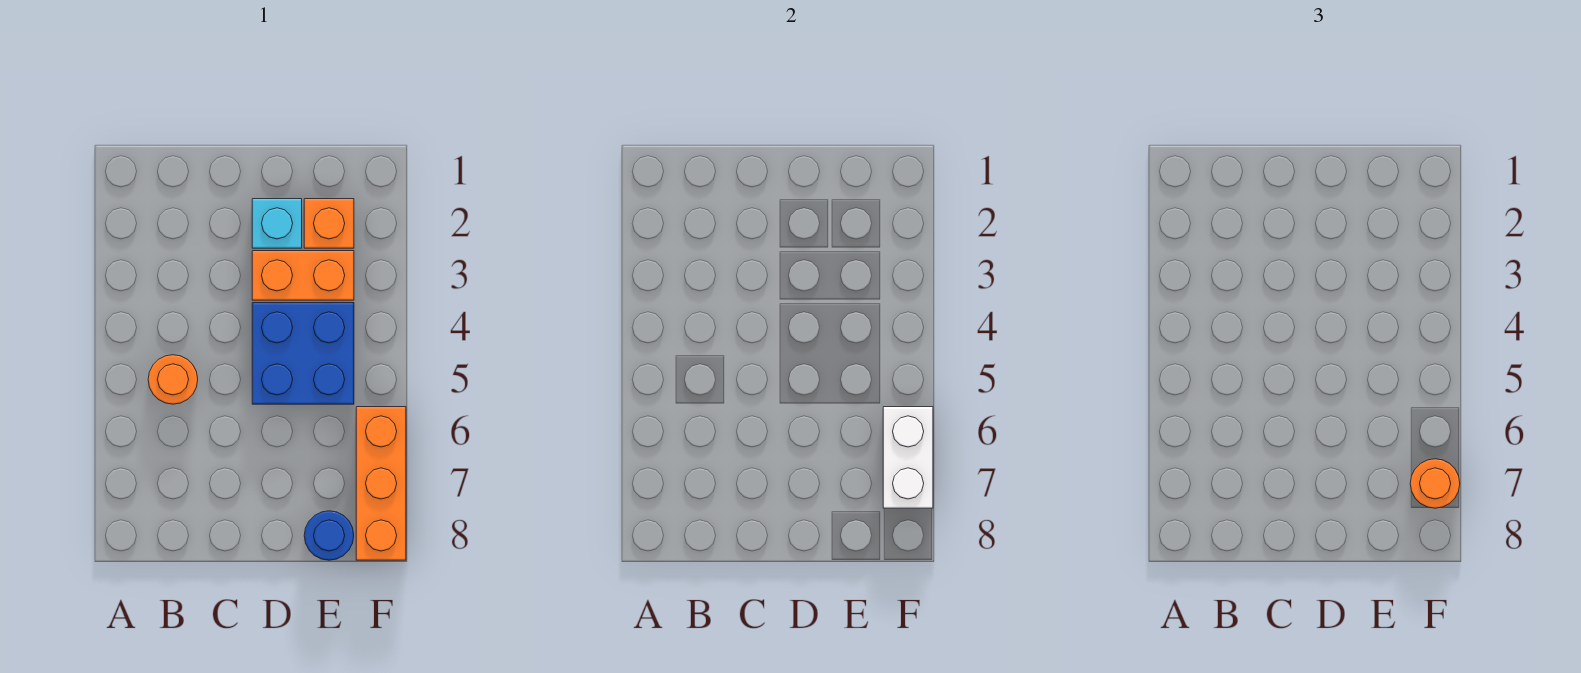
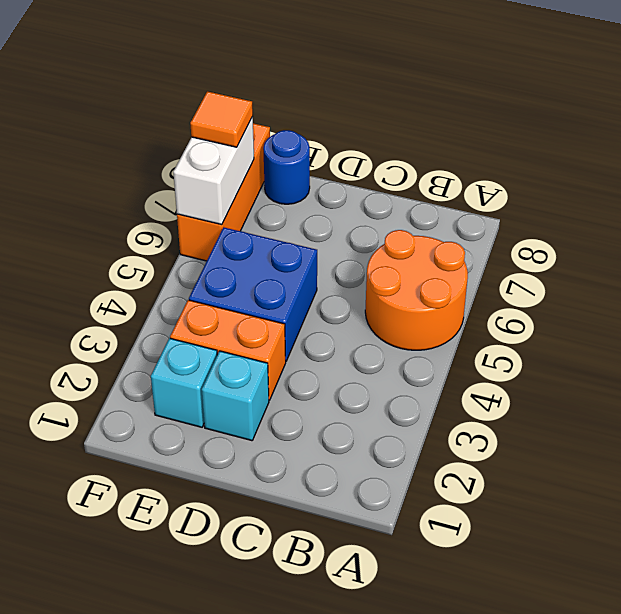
orange round brick B5 level 1 -> orange round brick A5:B6 level 1
orange brick E2 level 1 -> cyan brick E2 level 1
orange round brick F7 level 3 -> orange tile F7 level 3

